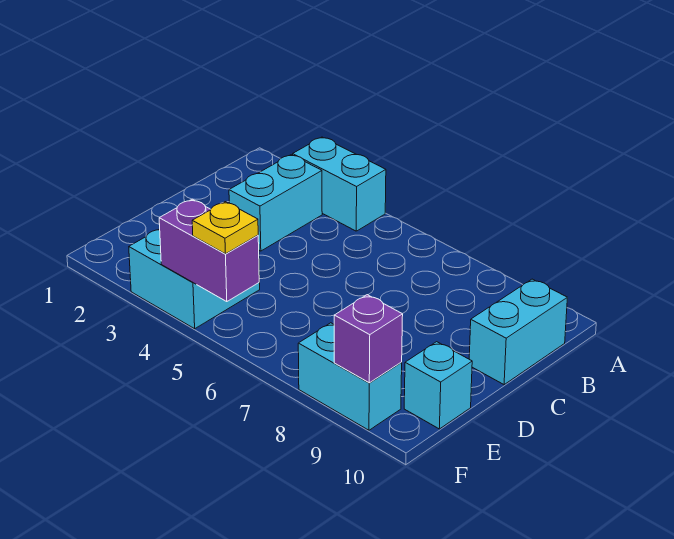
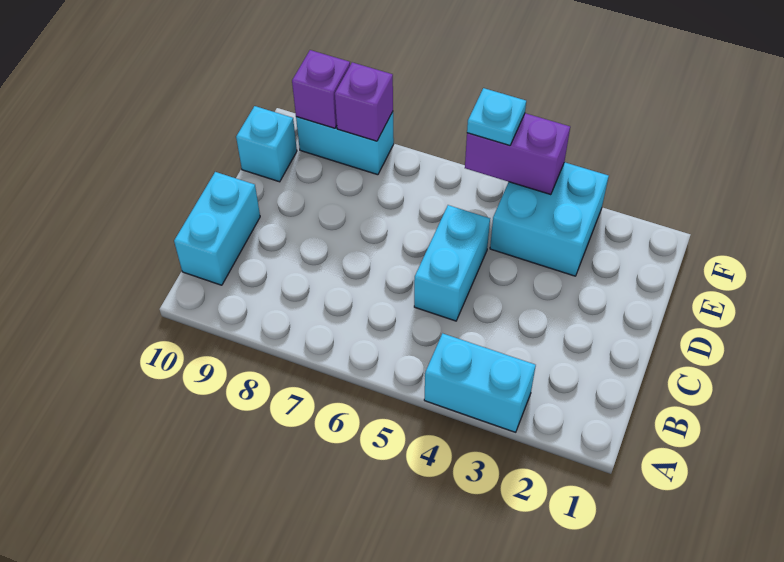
cyan brick B3:C3 level 1 -> cyan brick C5:D5 level 1
yellow plate F5 level 3 -> cyan plate F5 level 3
none -> purple brick F8 level 2

